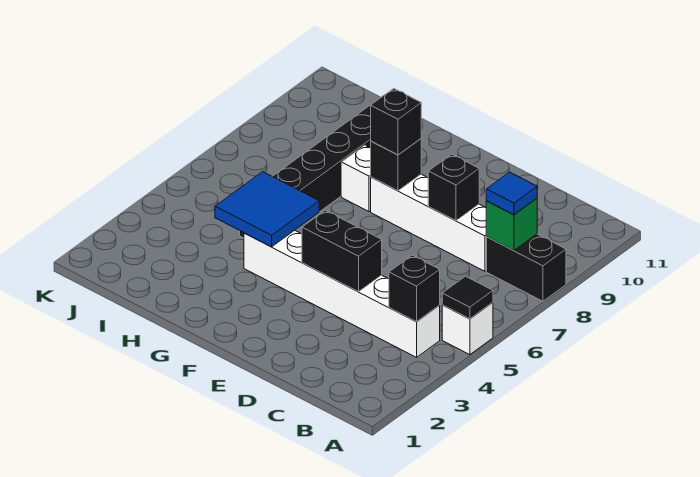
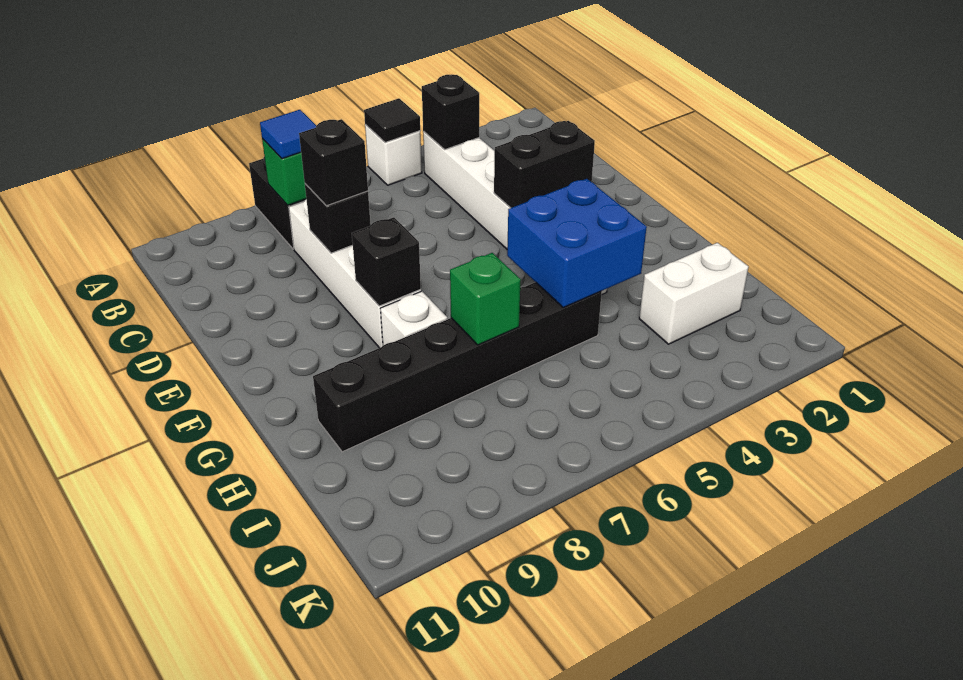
black brick D4:E4 level 2 -> black brick E3:E4 level 2
black brick F8 level 3 -> black brick D8 level 3
blue tile G4:H5 level 2 -> blue brick G4:H5 level 2
none -> green brick H7 level 2
none -> white brick I2:I3 level 1

